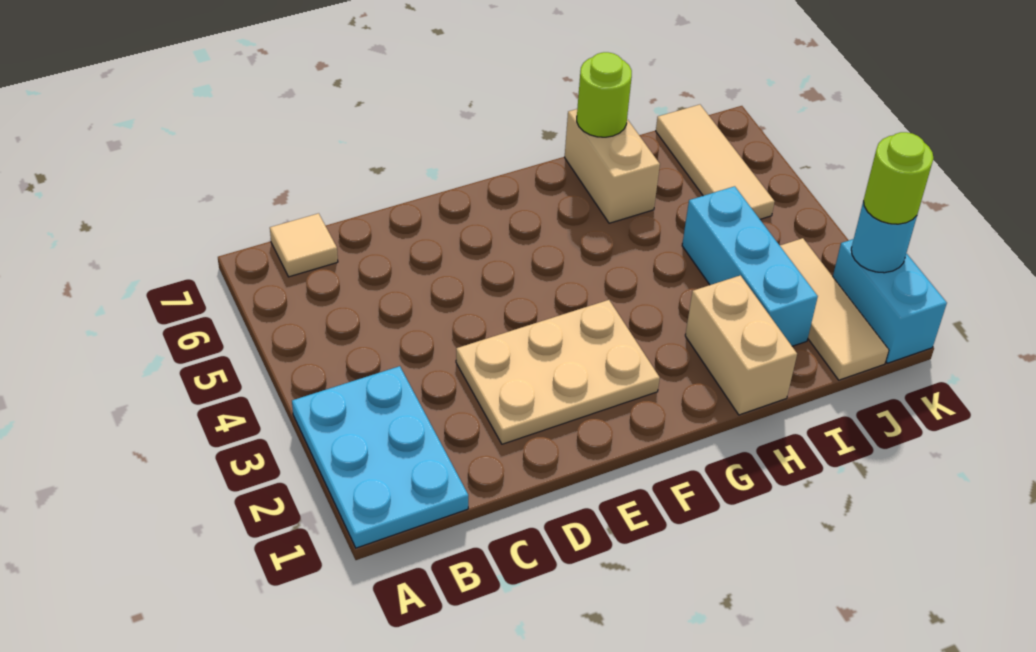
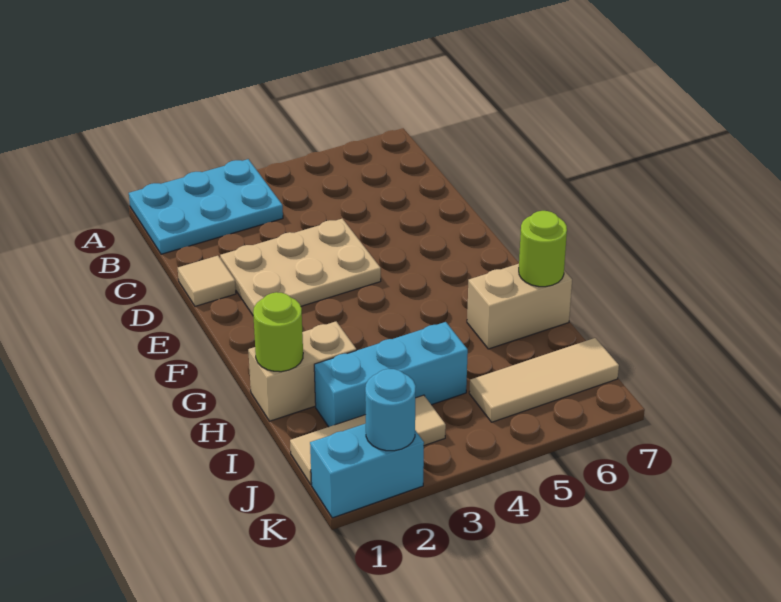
tan tile B7 level 1 -> tan tile D1 level 1
tan plate D2:F3 level 1 -> tan plate D2:E4 level 1
lime round brick K2 level 3 -> lime round brick H1 level 2

